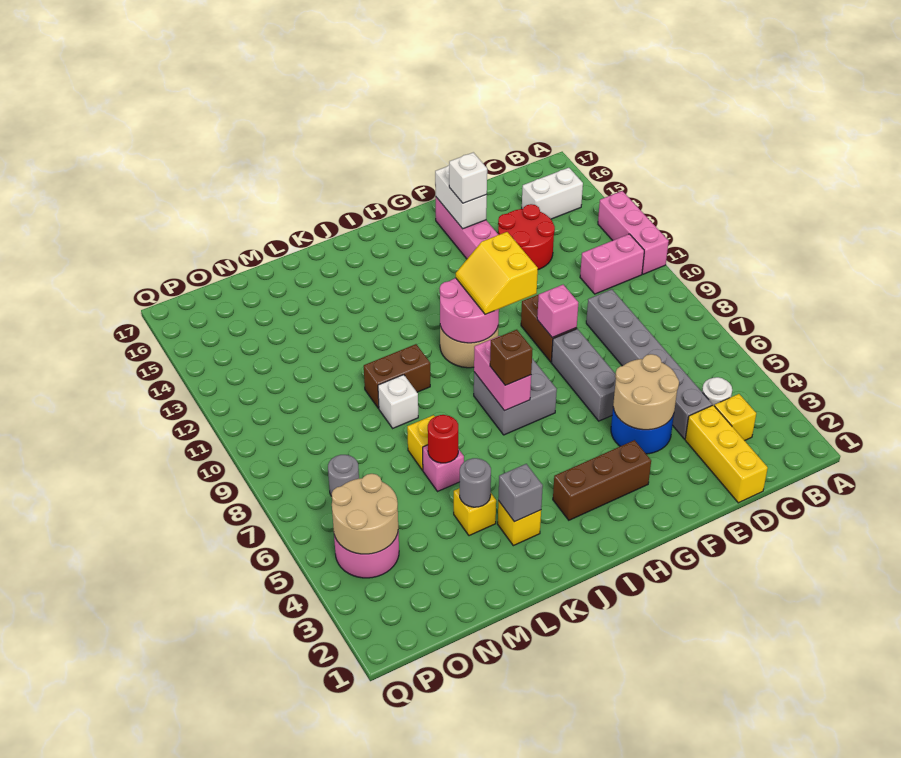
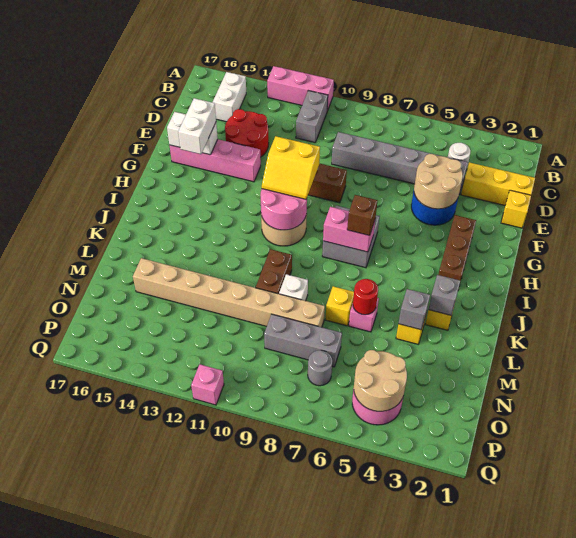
pink brick B11:C11 level 1 -> grey brick B11:C11 level 1
yellow brick C3 level 1 -> yellow brick E1 level 1
grey brick F6:F8 level 1 -> grey brick N7:N9 level 1
pink brick F9 level 2 -> pink brick Q11 level 1
white brick F15 level 3 -> white brick F15:G15 level 3
grey round brick L4 level 2 -> grey brick L4 level 2
none -> tan brick M8:M15 level 1

